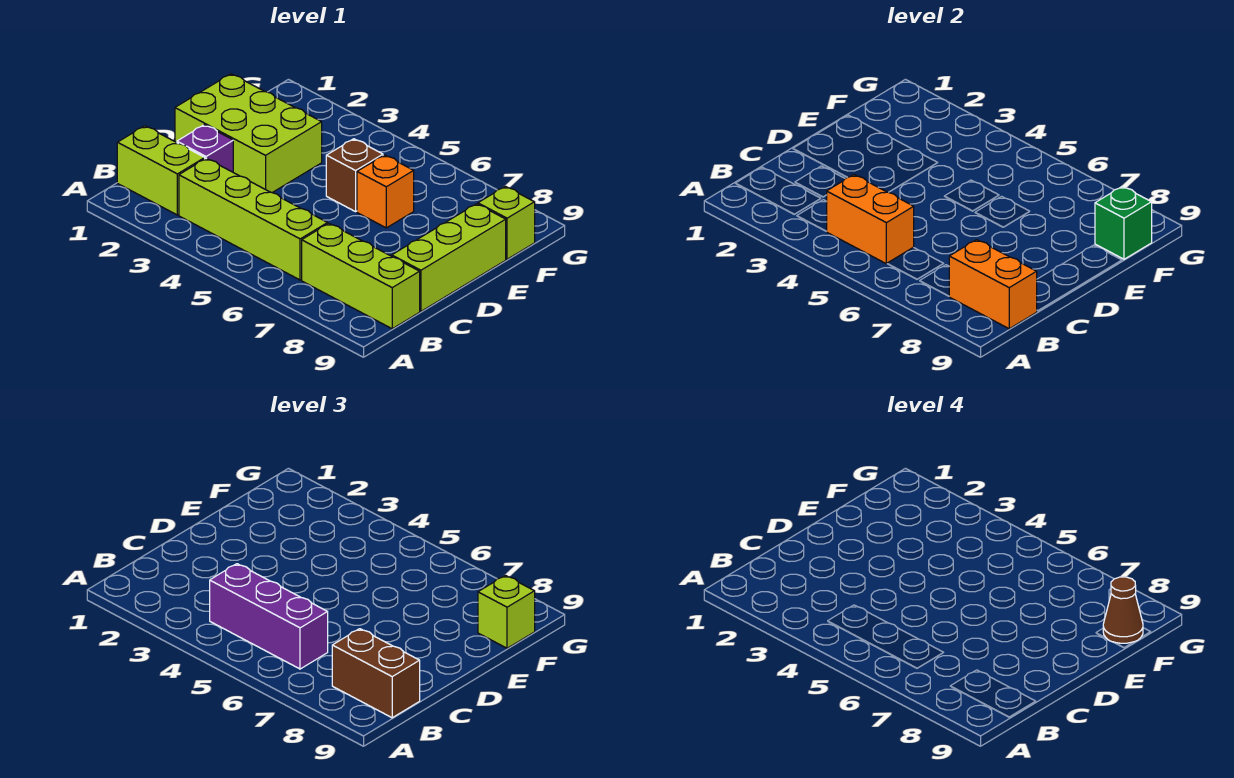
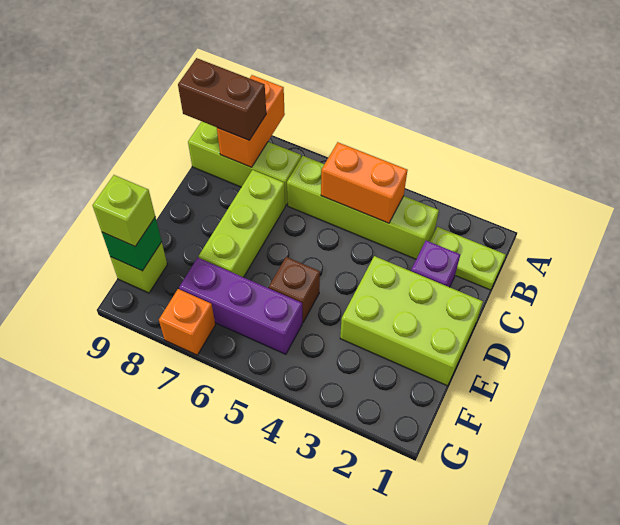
lime brick B1:B2 level 1 -> lime plate B1:B2 level 1
purple brick B4:B6 level 3 -> purple brick F5:F7 level 1
orange brick B8:B9 level 2 -> orange brick A8:B8 level 2
lime brick C9:E9 level 1 -> lime brick C7:E7 level 1
orange brick E6 level 1 -> orange brick G7 level 1
brown cone F9 level 4 -> none

